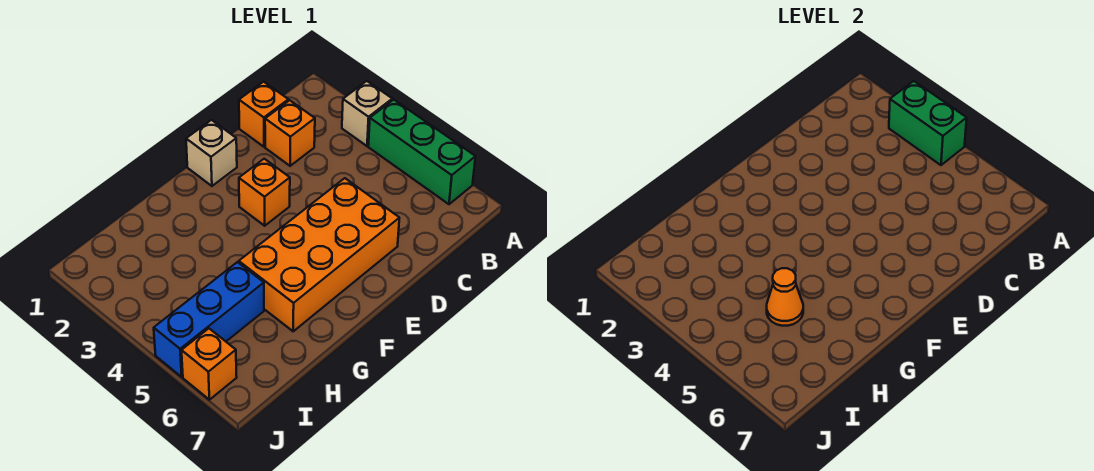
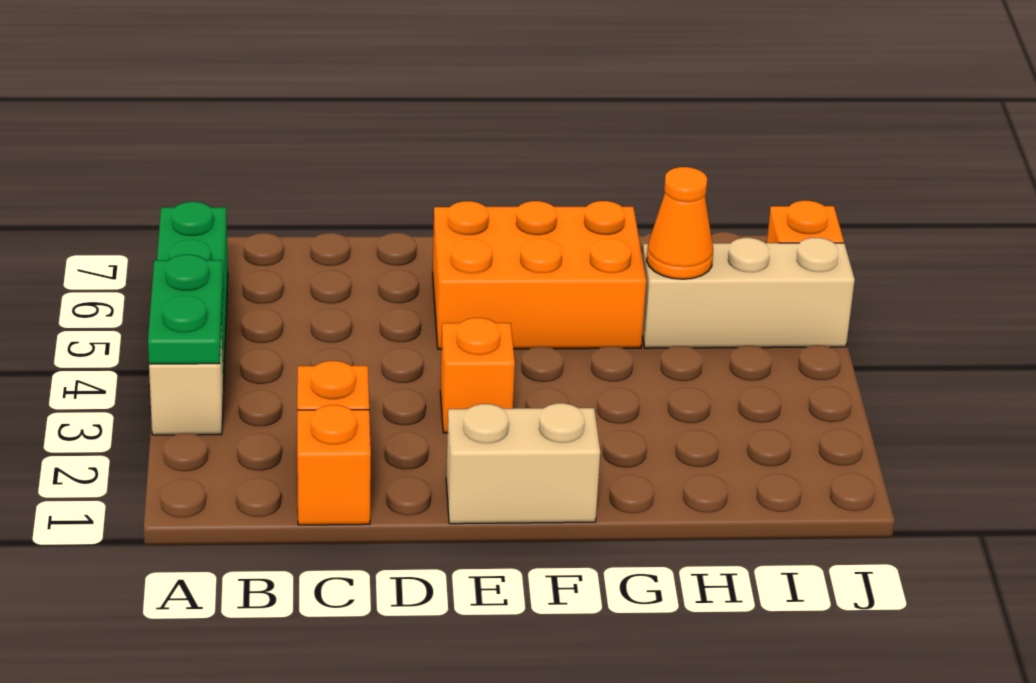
green brick A3:A4 level 2 -> green plate A3:A4 level 2
orange brick D5:G6 level 1 -> orange brick E5:G6 level 1
tan brick E1 level 1 -> tan brick E1:F1 level 1
blue brick H5:J5 level 1 -> tan brick H5:J5 level 1

